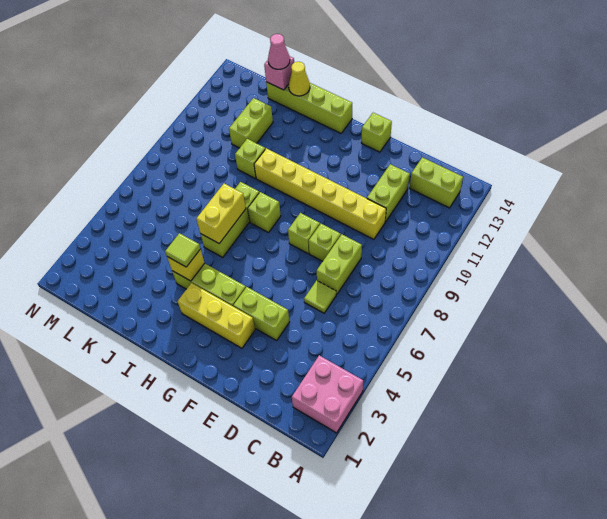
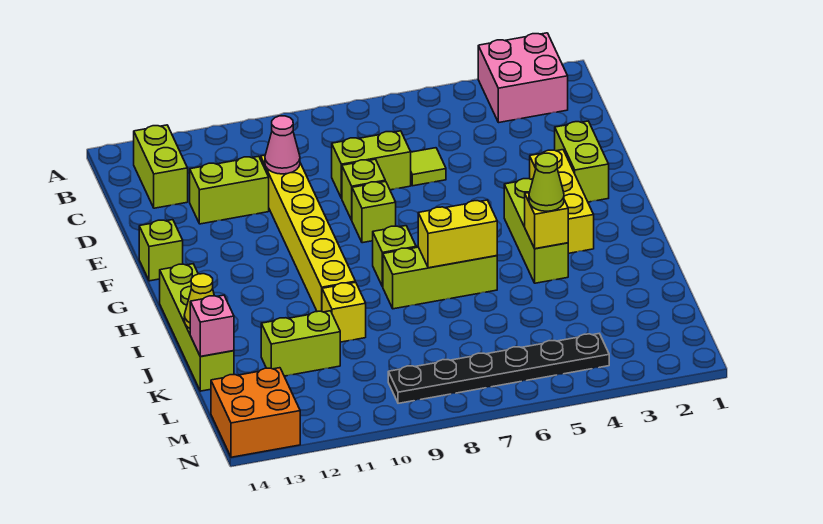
lime brick E4:F4 level 1 -> lime brick E2:F2 level 1
lime tile I4 level 3 -> lime cone I4 level 3
lime brick J10 level 1 -> yellow brick J10 level 1
pink cone K14 level 3 -> pink cone D10 level 2
none -> black plate M4:M9 level 1
none -> orange brick M13:N14 level 1

